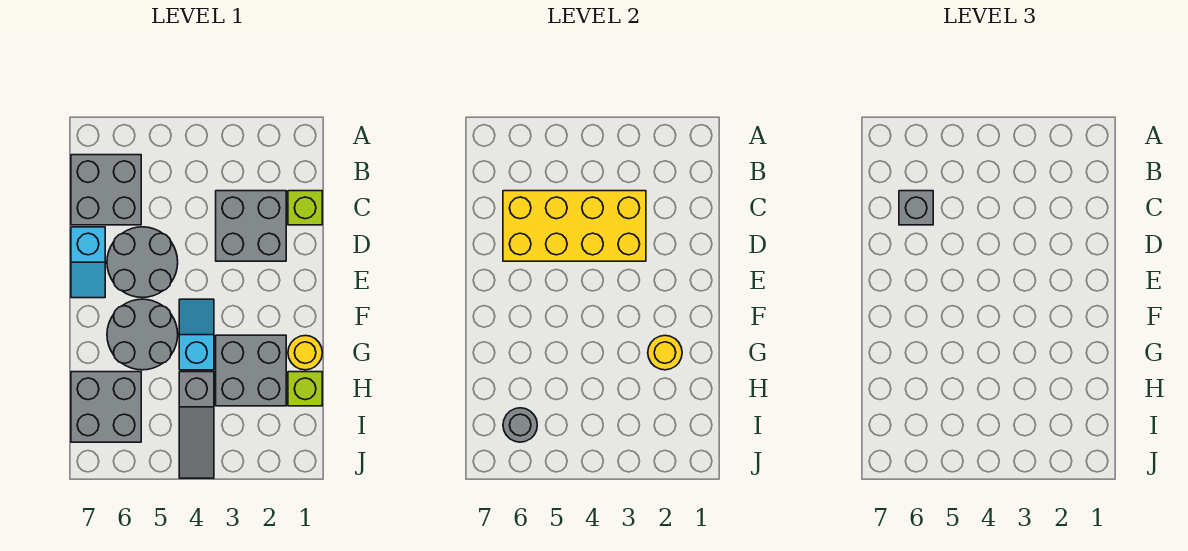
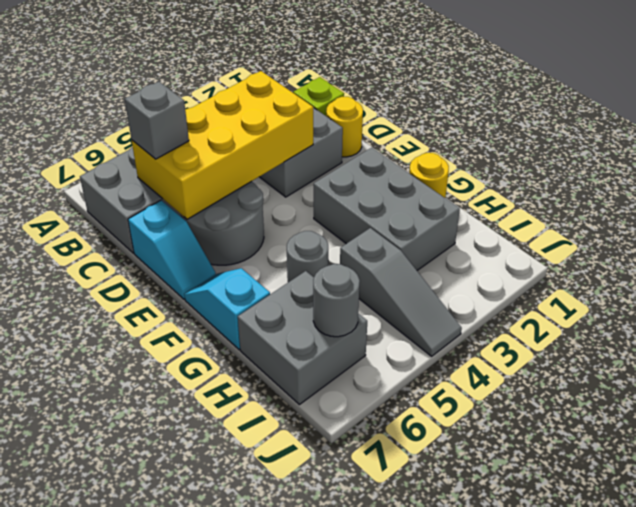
cyan slope F4:G4 level 1 top G -> cyan slope F7:G7 level 1 top G
grey round brick F5:G6 level 1 -> grey round brick G5 level 1
grey brick G2:H3 level 1 -> grey brick F2:H3 level 1
yellow round brick G2 level 2 -> yellow round brick D1 level 1
lime brick H1 level 1 -> none

